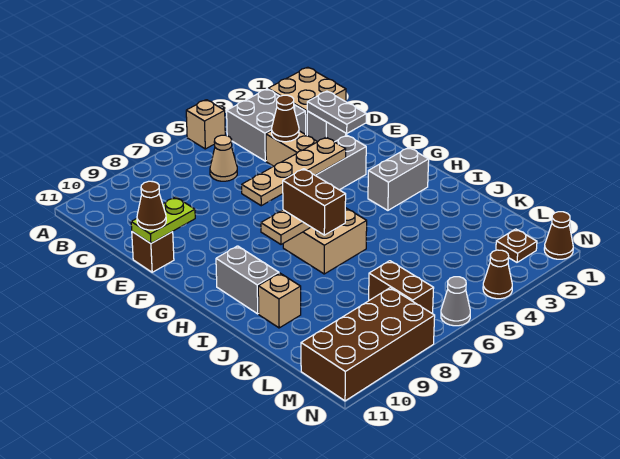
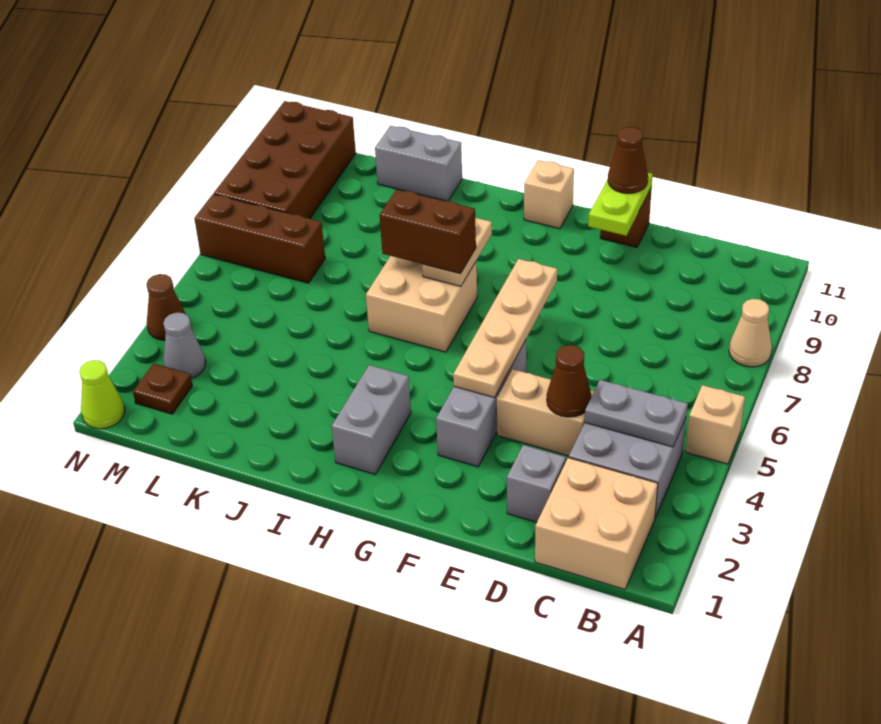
tan cone C6 level 1 -> tan cone A8 level 1
grey plate D2:E2 level 2 -> grey plate B4:C4 level 2
grey brick H10:I10 level 1 -> grey brick J11:K11 level 1
tan brick J10 level 1 -> tan brick G11 level 1
brown brick L7:M7 level 1 -> brown brick L7:N7 level 1
brown cone N1 level 1 -> lime cone N1 level 1
grey cone N6 level 1 -> grey cone M3 level 1

